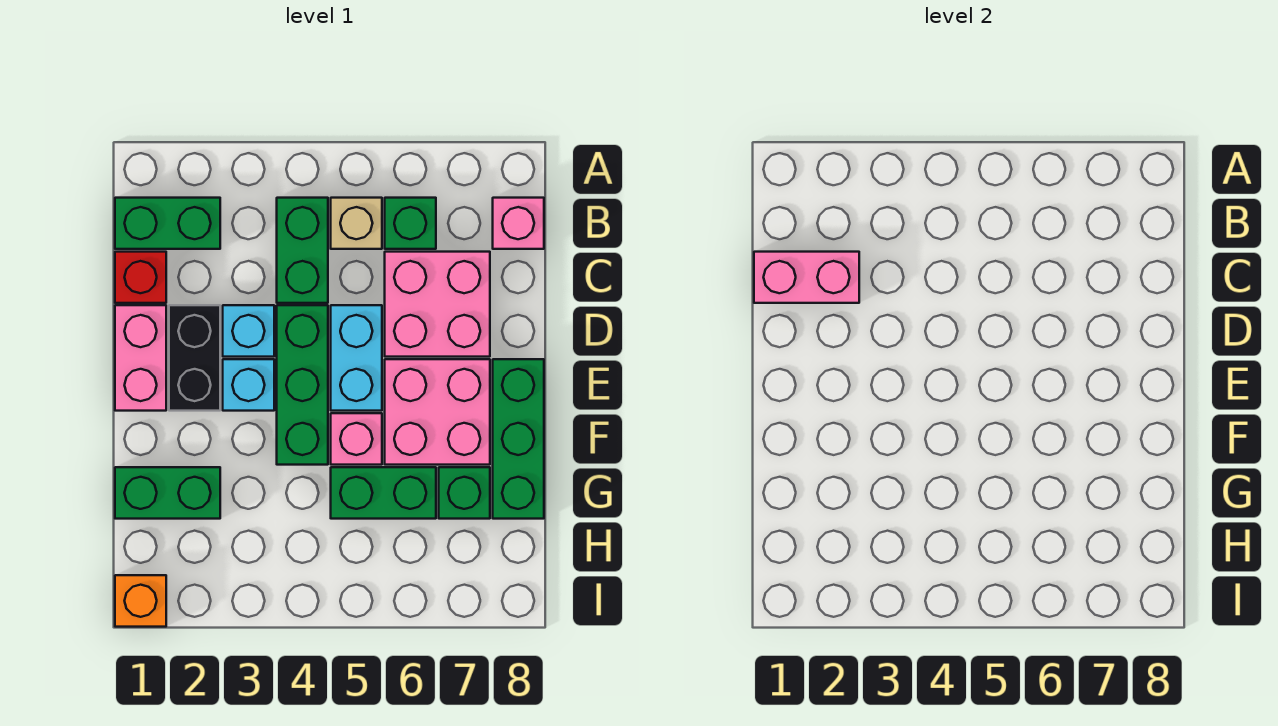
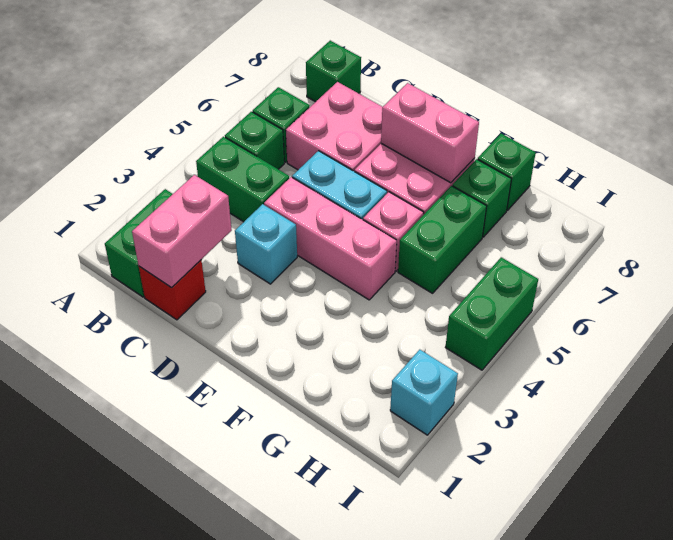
tan brick B5 level 1 -> green brick B5 level 1
pink brick B8 level 1 -> green brick B8 level 1
pink brick D1:E1 level 1 -> pink brick E7:F7 level 2
black brick D2:E2 level 1 -> none
green brick D4:F4 level 1 -> pink brick D4:F4 level 1
cyan brick E3 level 1 -> cyan brick I2 level 1
green brick E8:G8 level 1 -> green brick G8 level 1
green brick G1:G2 level 1 -> green brick I4:I5 level 1
orange brick I1 level 1 -> none

